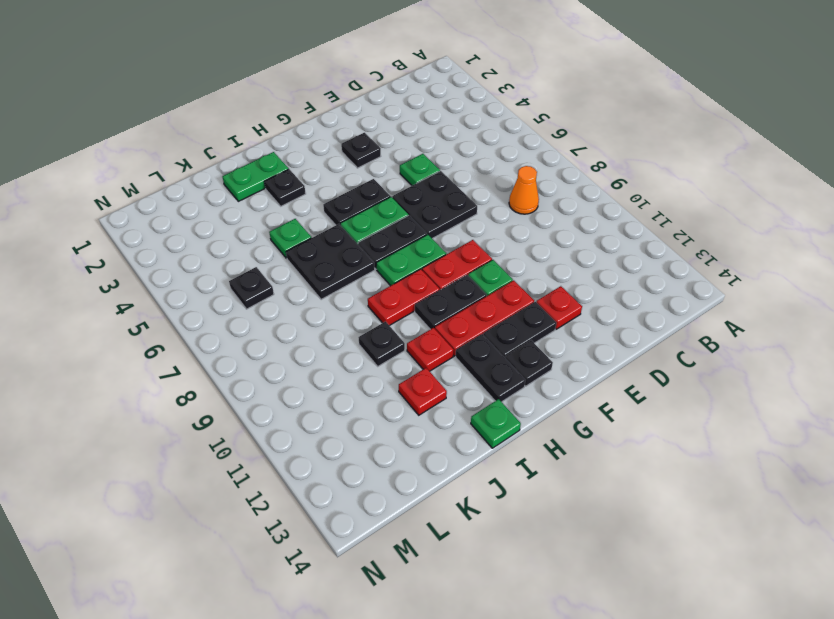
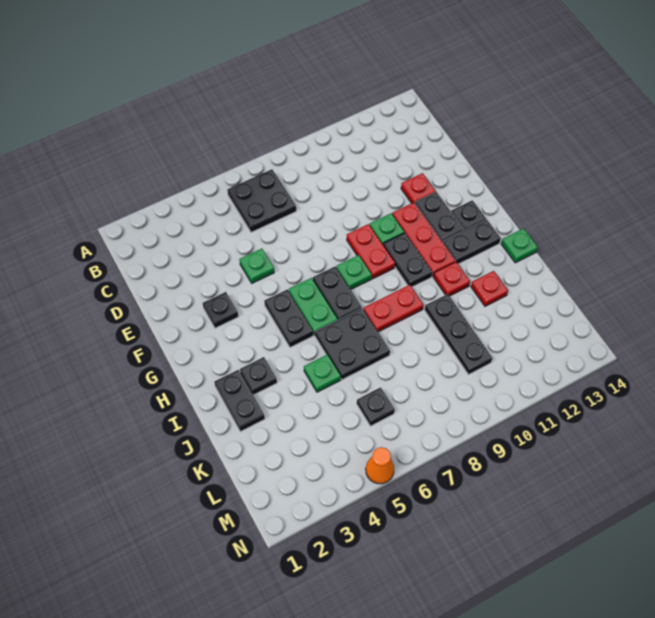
orange cone C8 level 1 -> orange cone N5 level 1
black plate E6:F7 level 1 -> black plate B6:C7 level 1
green plate G8:H8 level 1 -> green plate G8 level 1
red plate H9:I9 level 1 -> red plate I8:I9 level 1
green plate I2:J2 level 1 -> black plate I2:J2 level 1
black plate J10 level 1 -> black plate J10:L10 level 1

